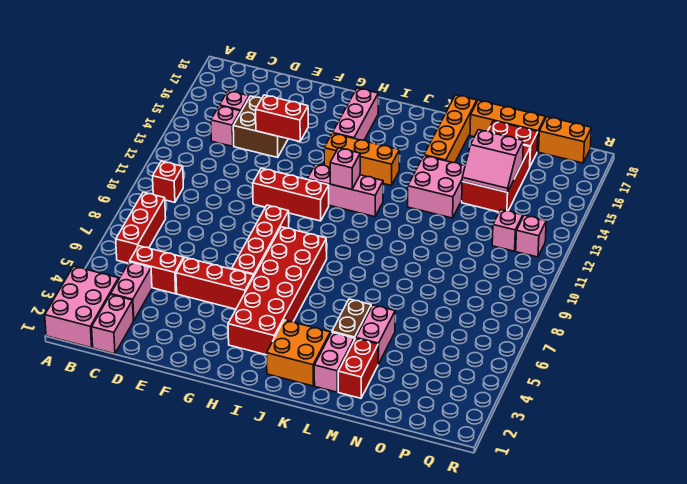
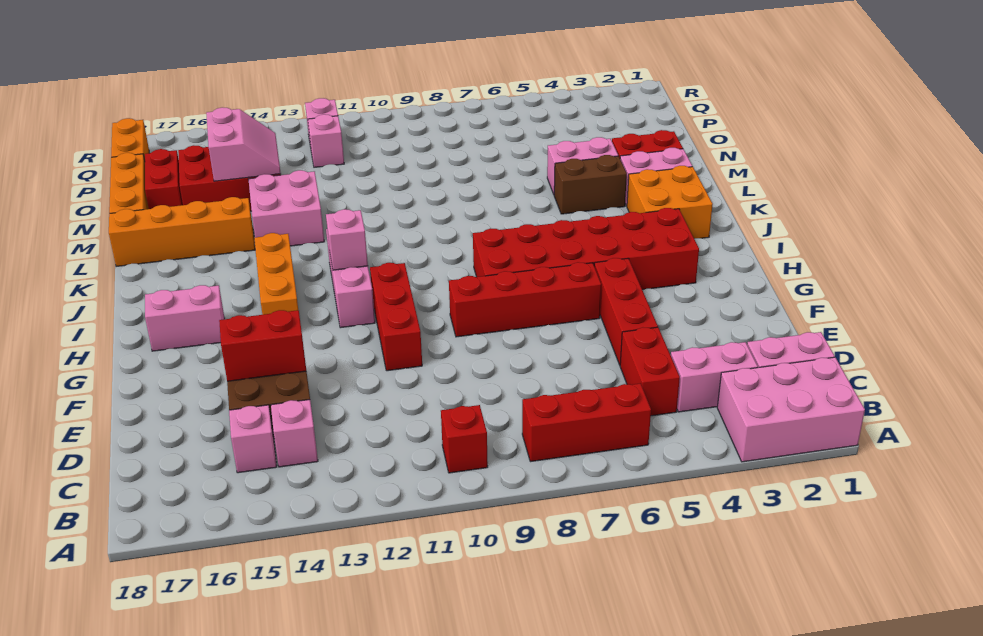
red brick E14:F14 level 2 -> red brick E14:E15 level 2
pink brick H15:H17 level 1 -> pink brick H16:H17 level 1

